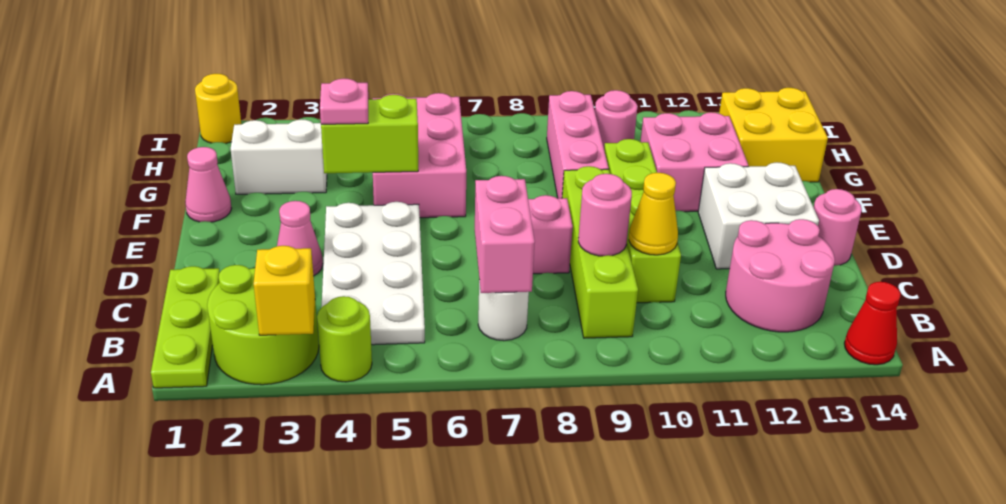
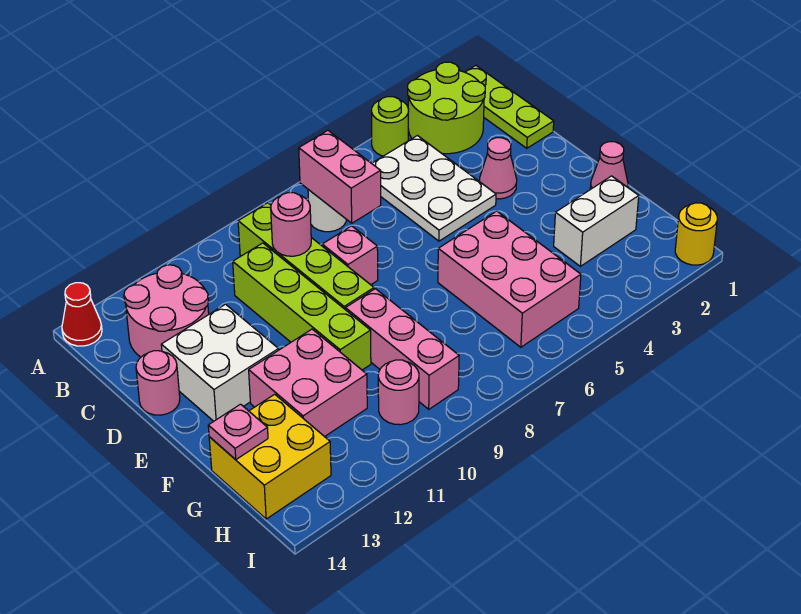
yellow brick A3 level 2 -> none
white plate B4:E5 level 1 -> white plate B4:D5 level 1
yellow cone C10 level 2 -> none
lime brick F4:F5 level 2 -> none
pink plate F4 level 3 -> pink plate G14 level 2

